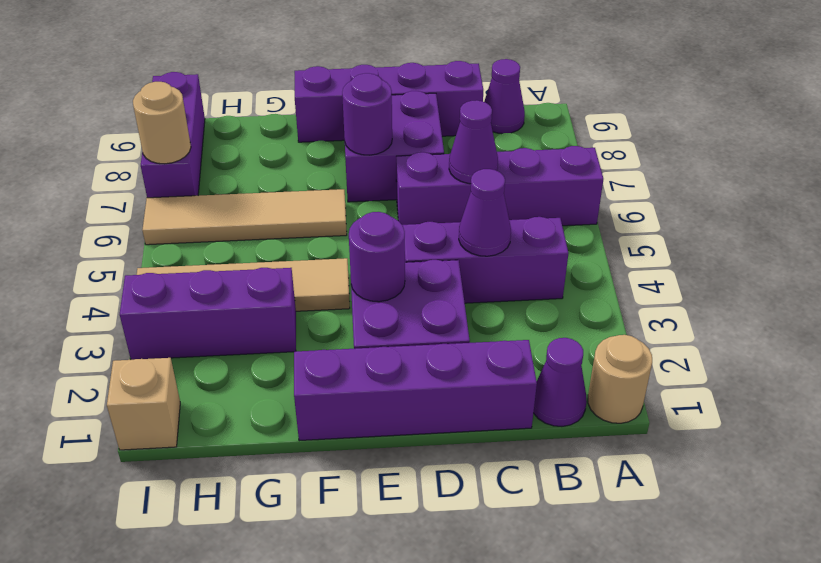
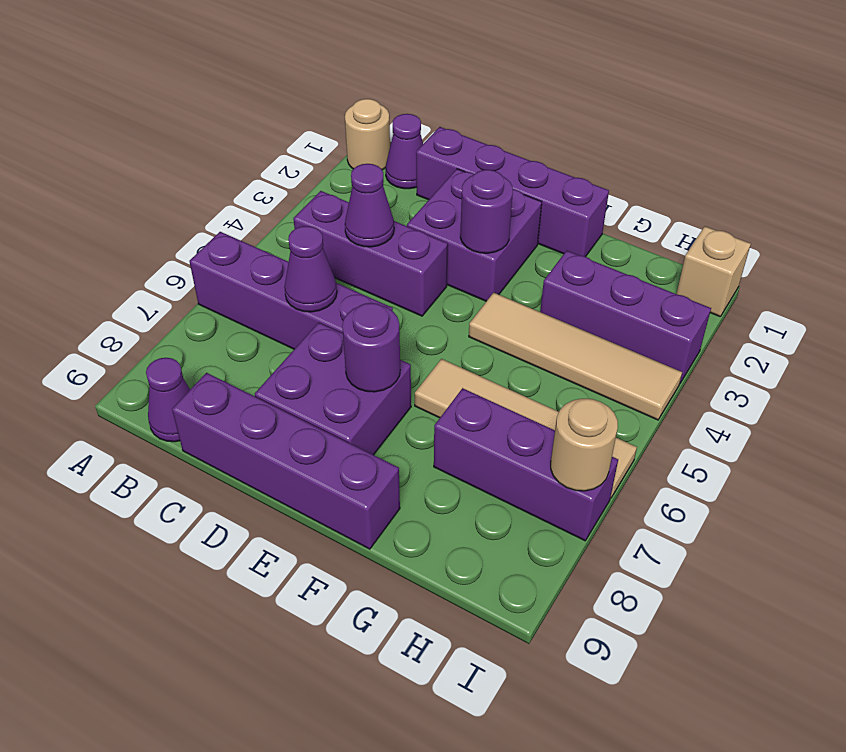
purple brick I7:I9 level 1 -> purple brick G7:I7 level 1

